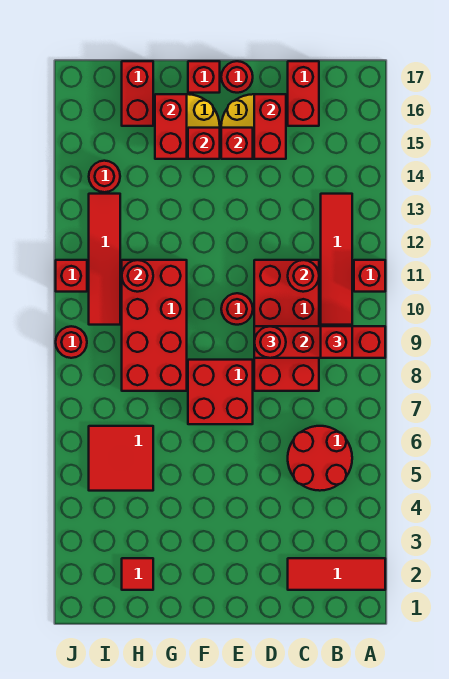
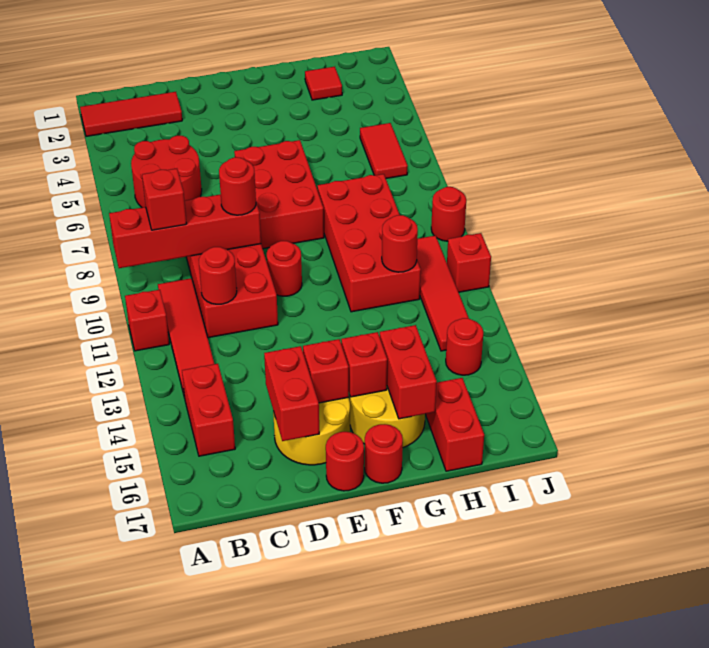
red brick C16:C17 level 1 -> red brick B14:B15 level 1
red brick E7:F8 level 1 -> red brick E6:F8 level 1
red brick F17 level 1 -> red round brick F17 level 1
red tile H5:I6 level 1 -> red tile I5:I6 level 1

